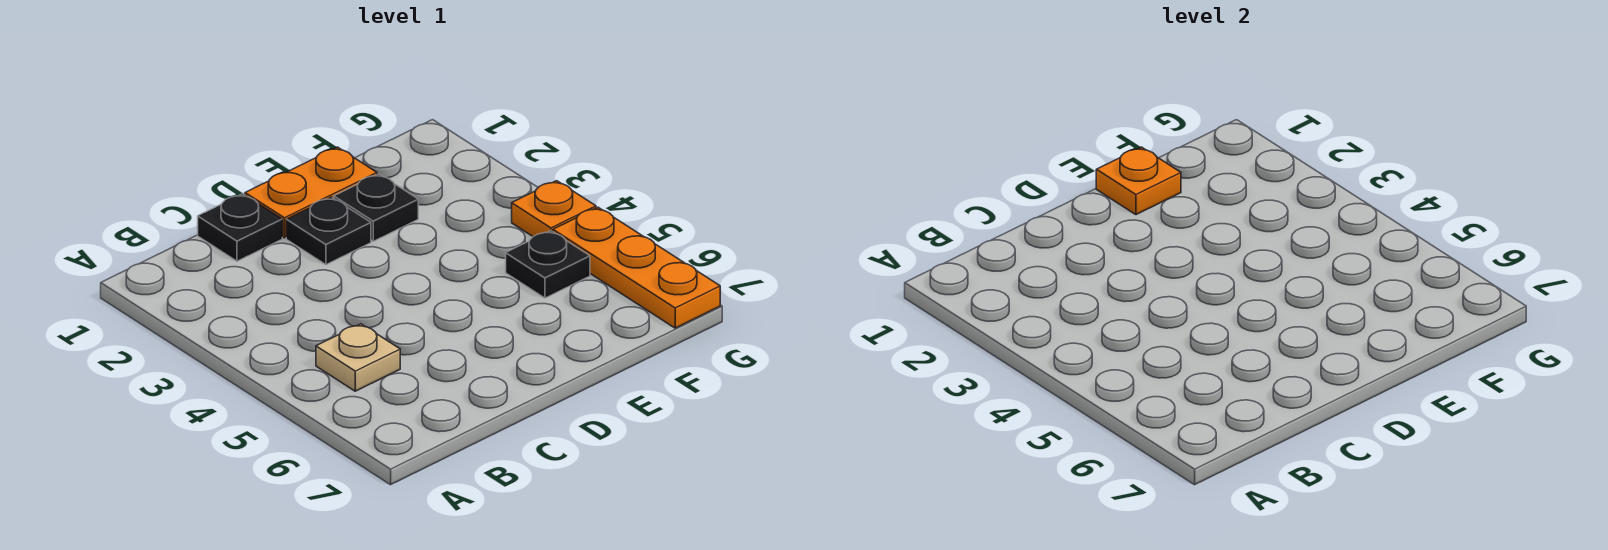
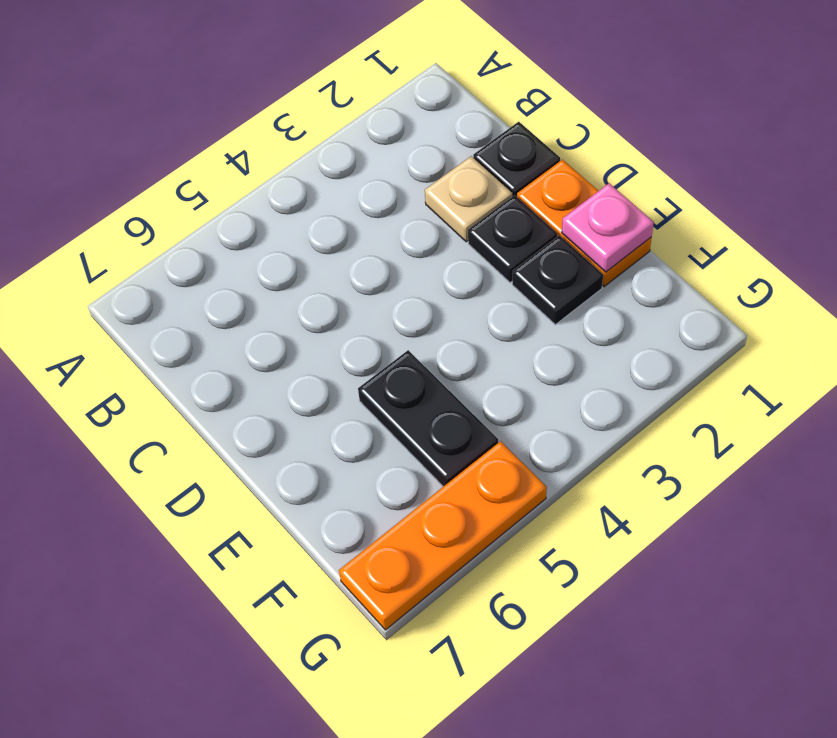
tan plate B5 level 1 -> tan plate C2 level 1
orange plate E1 level 2 -> pink plate E1 level 2
black plate F5 level 1 -> black plate E5:F5 level 1
orange plate G4 level 1 -> none

